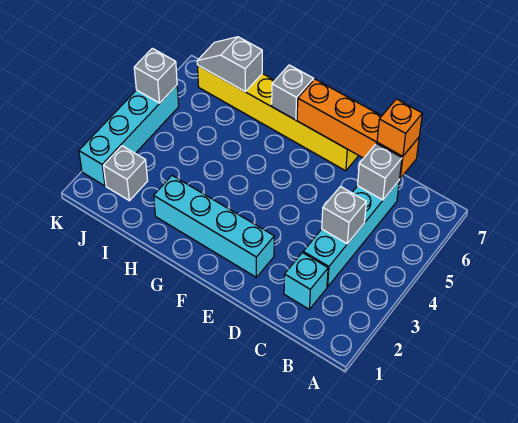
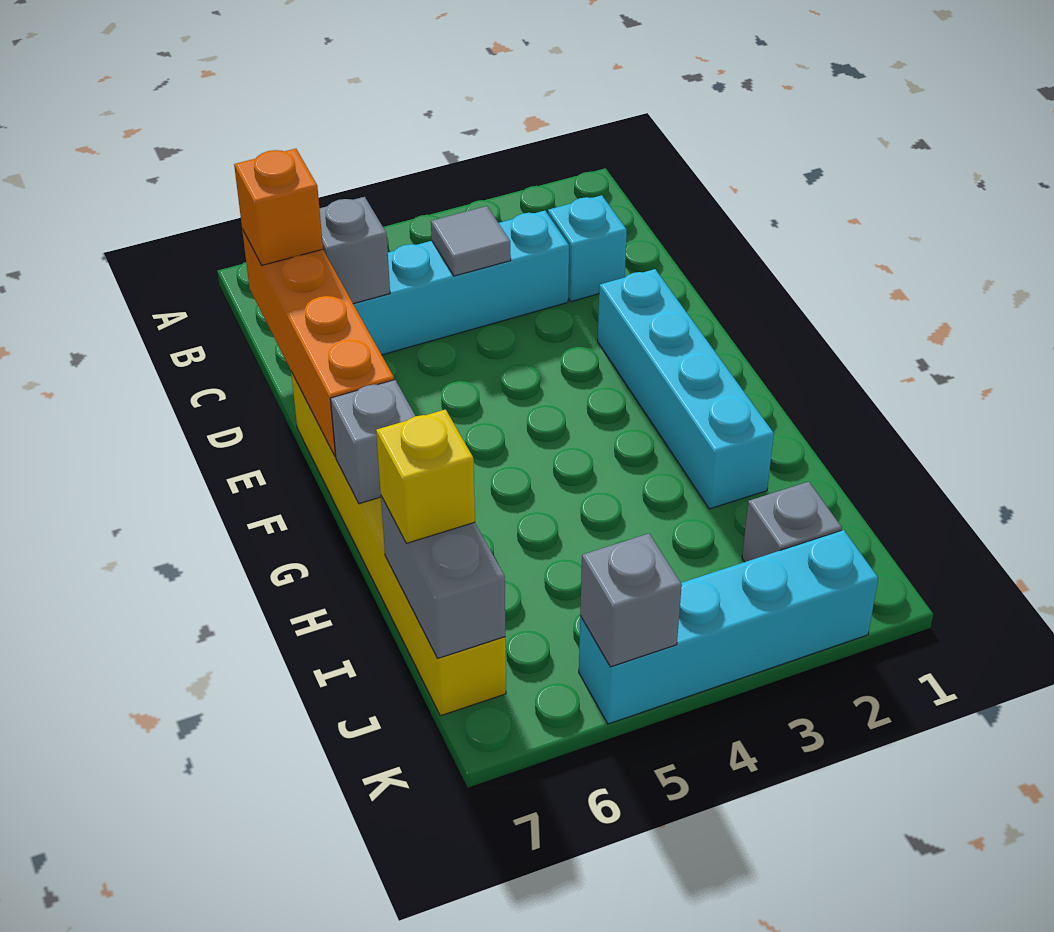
grey brick C4 level 2 -> grey tile C4 level 2
grey slope I7:J7 level 2 top I -> grey brick I7:J7 level 2
none -> yellow brick I7 level 3

